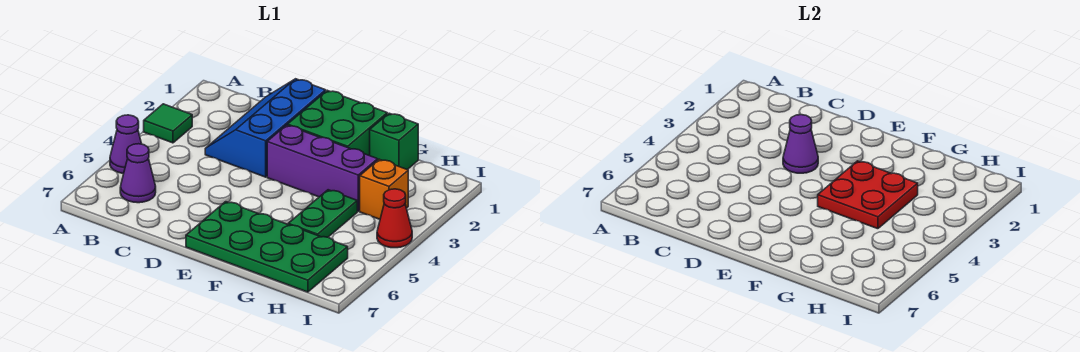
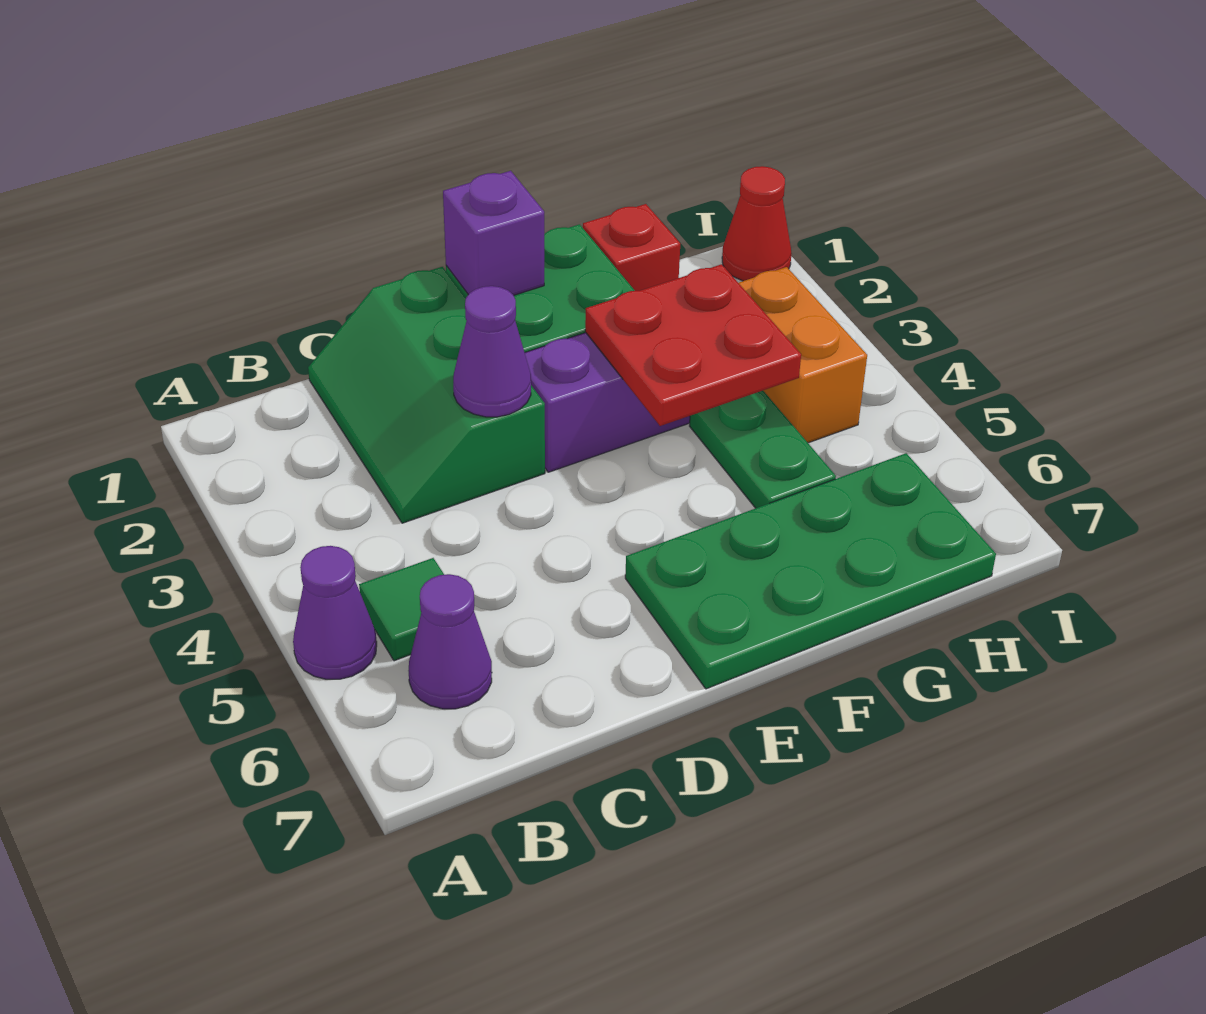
green tile A3 level 1 -> green tile B5 level 1
blue slope C1:D3 level 1 top D -> green slope C1:D3 level 1 top D
none -> purple brick E1 level 2
green brick G1 level 1 -> red brick G1 level 1
orange brick H3 level 1 -> orange brick H3:H4 level 1
red cone I4 level 1 -> red cone I1 level 1

